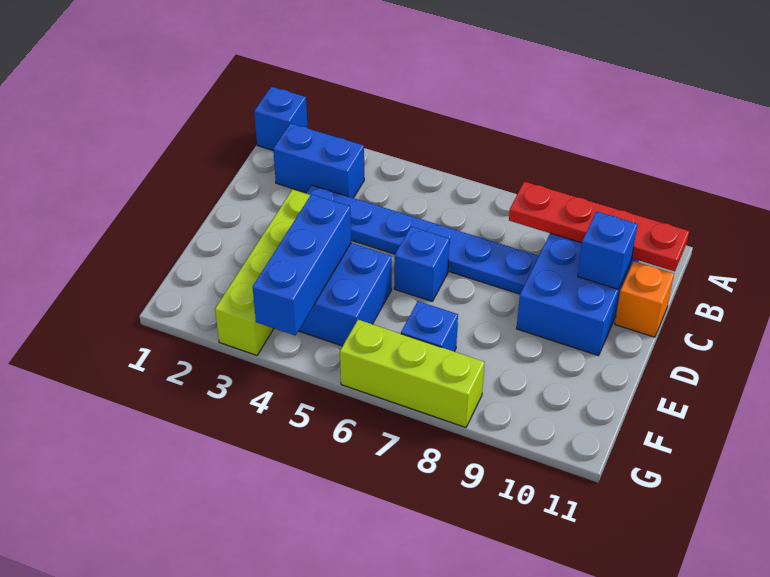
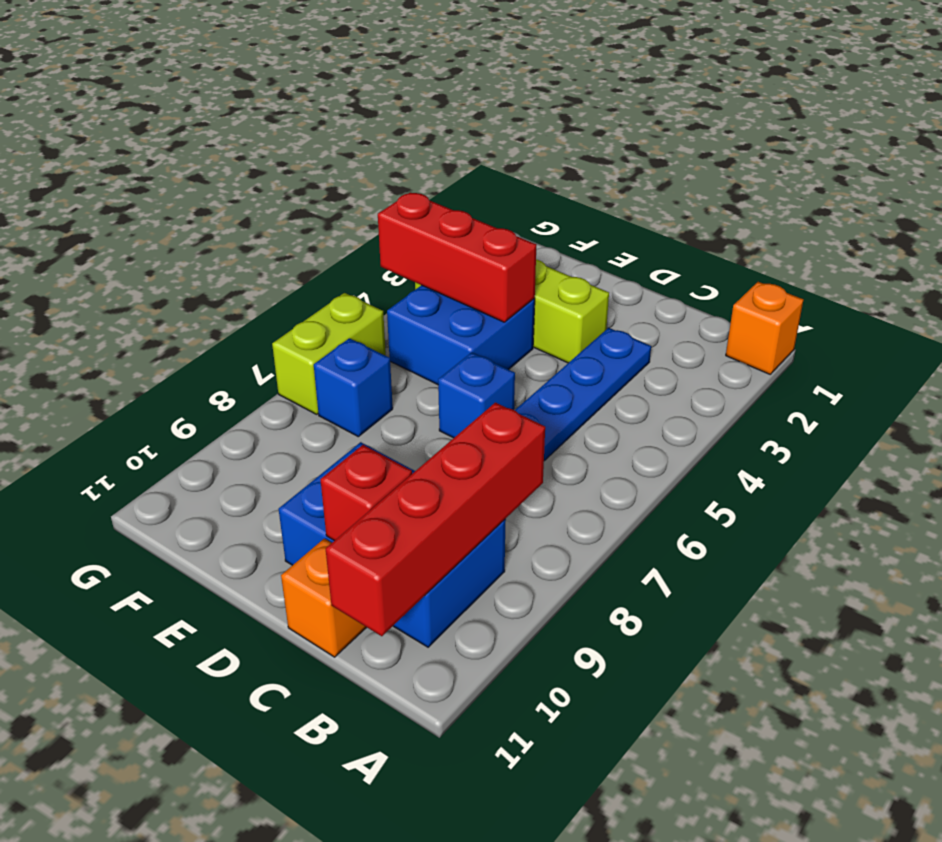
blue brick A1 level 1 -> orange brick A1 level 1
blue brick B2:B3 level 1 -> none
red plate B8:B11 level 2 -> red brick B8:B11 level 2
blue brick C10 level 2 -> red brick C10 level 2
blue brick E4:G4 level 2 -> red brick E4:G4 level 2
lime brick G6:G8 level 1 -> lime brick G6:G7 level 1

